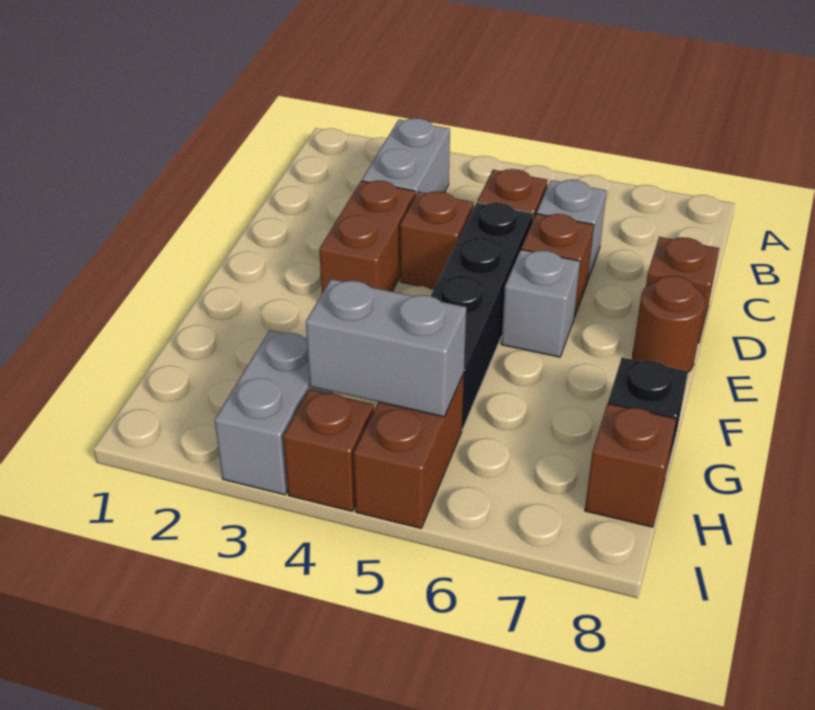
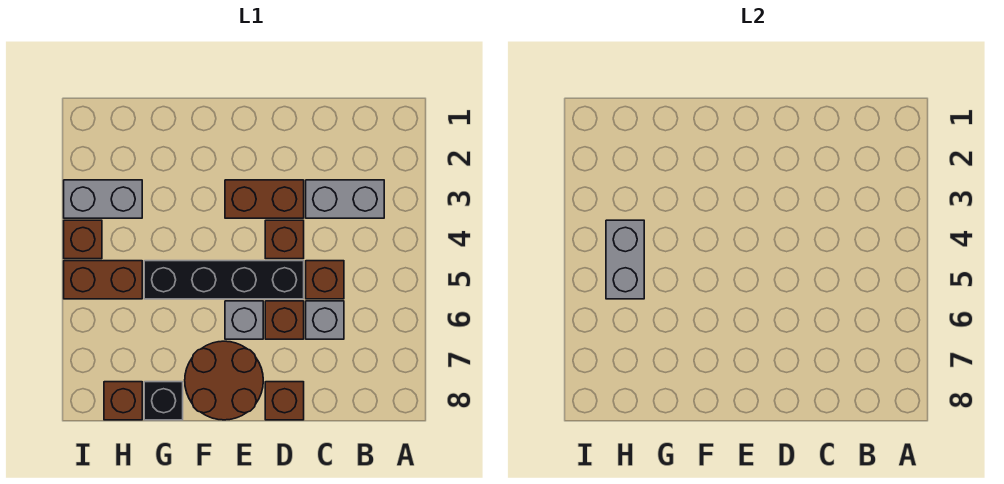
brown round brick E8 level 1 -> brown round brick E7:F8 level 1

